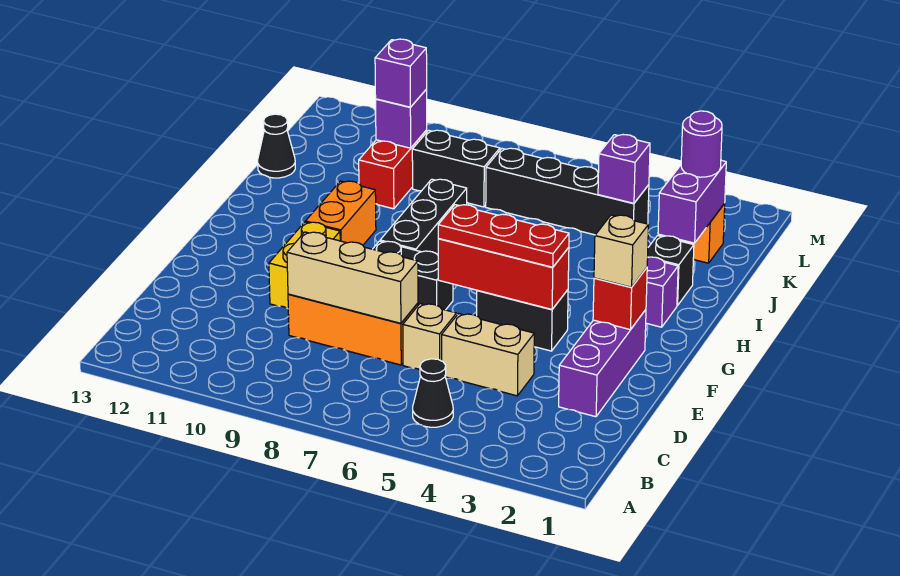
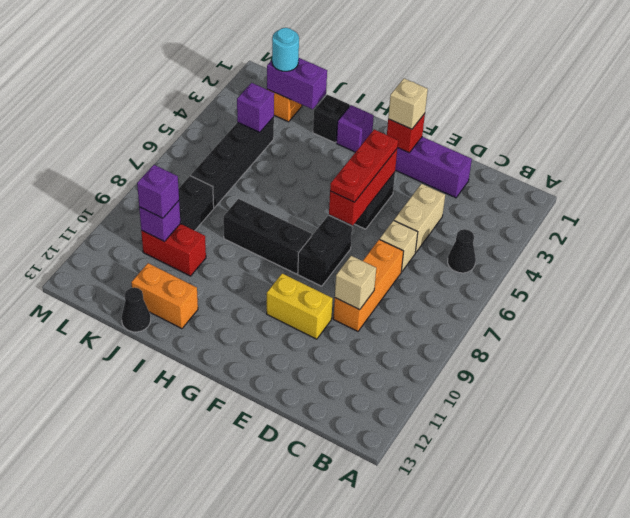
tan brick D7:D9 level 2 -> tan brick D9 level 2
orange brick G10:H10 level 1 -> orange brick I12:J12 level 1
purple round brick K2 level 3 -> cyan round brick K2 level 3

